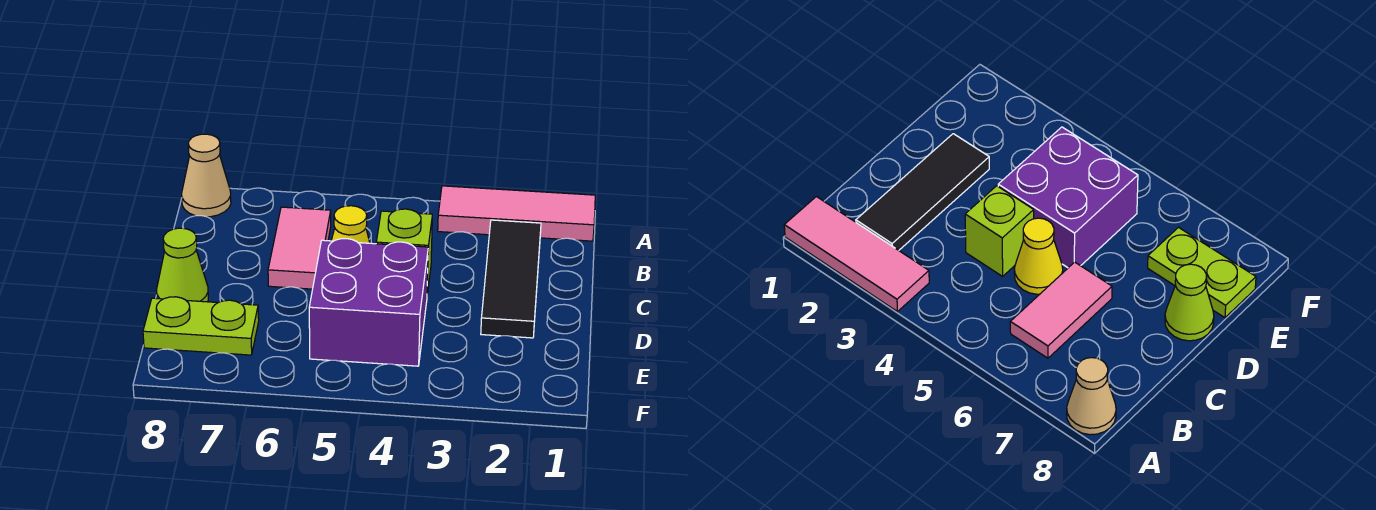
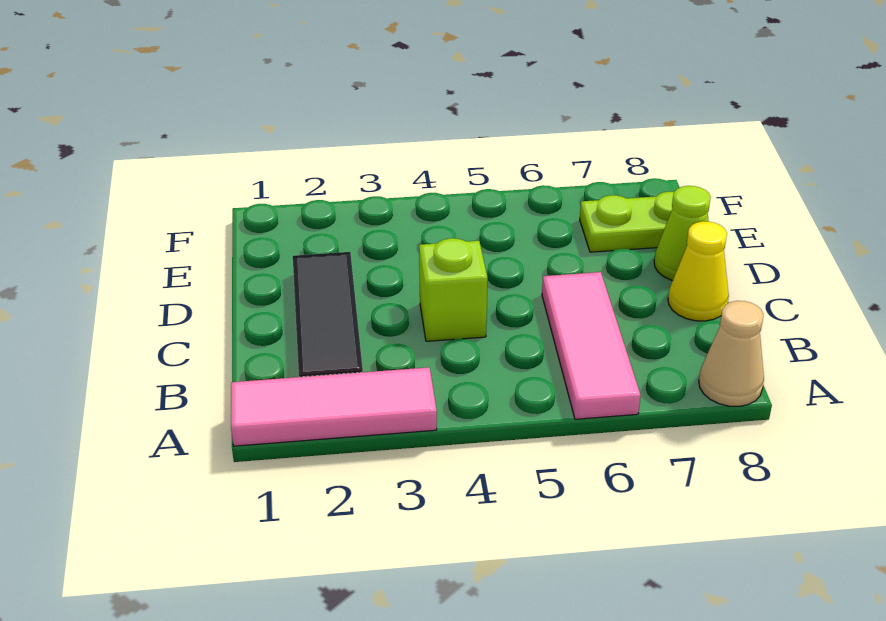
pink tile B6:C6 level 1 -> pink tile A6:C6 level 1
yellow cone C5 level 1 -> yellow cone C8 level 1
purple brick D4:E5 level 1 -> none

